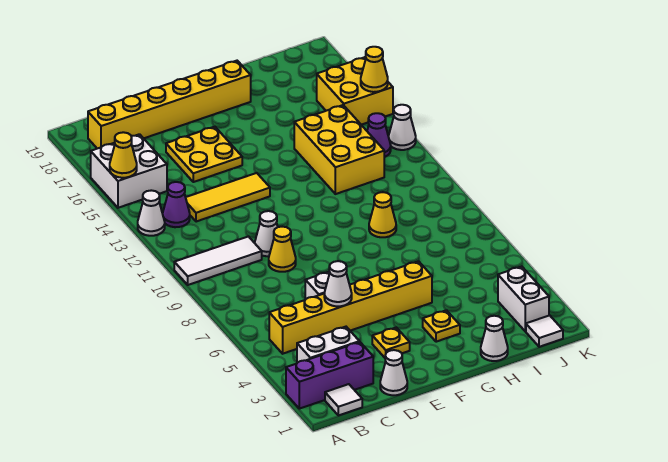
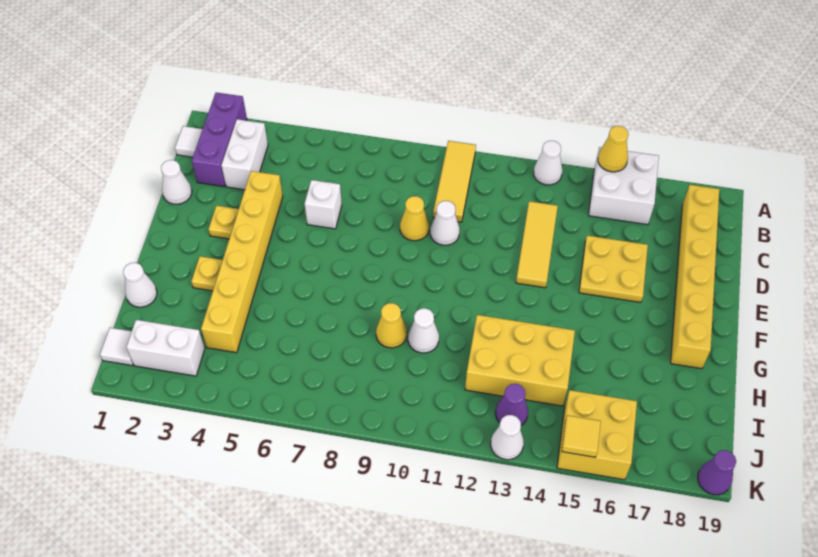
white tile A10:C10 level 1 -> yellow tile A10:C10 level 1
yellow brick B5:G5 level 1 -> yellow brick D4:I4 level 1
purple cone B13 level 1 -> purple cone K19 level 1
white cone D5 level 2 -> white cone H10 level 1
yellow cone K15 level 2 -> yellow tile K15 level 2

